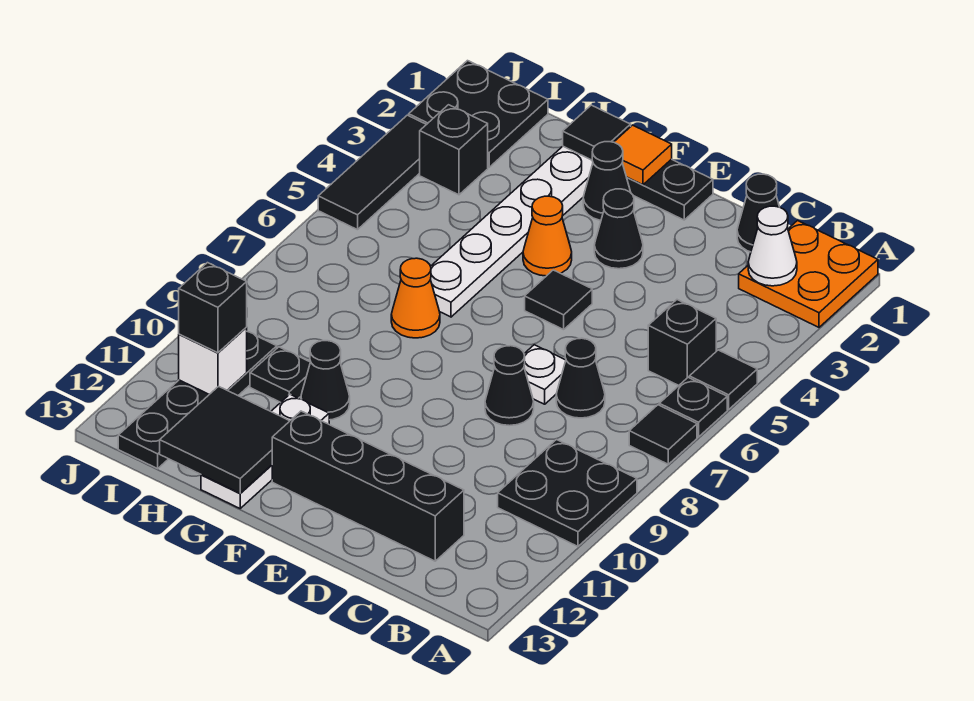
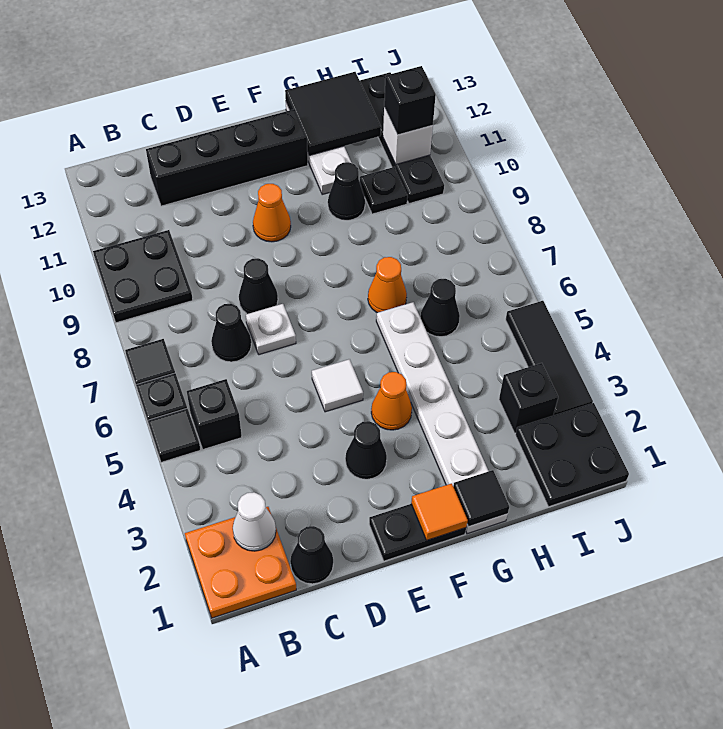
black tile E5 level 1 -> white tile E5 level 1
none -> orange cone E10 level 1
black cone F2 level 1 -> black cone H6 level 1

